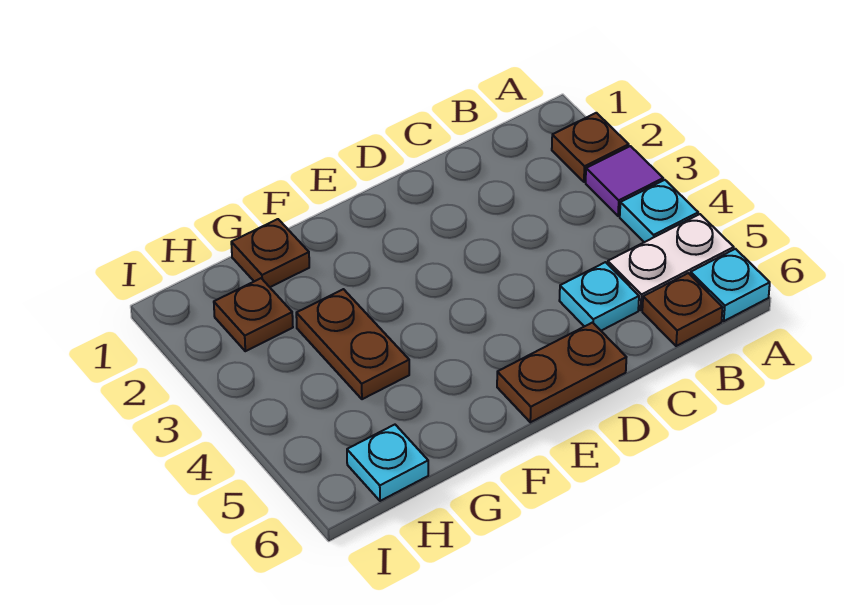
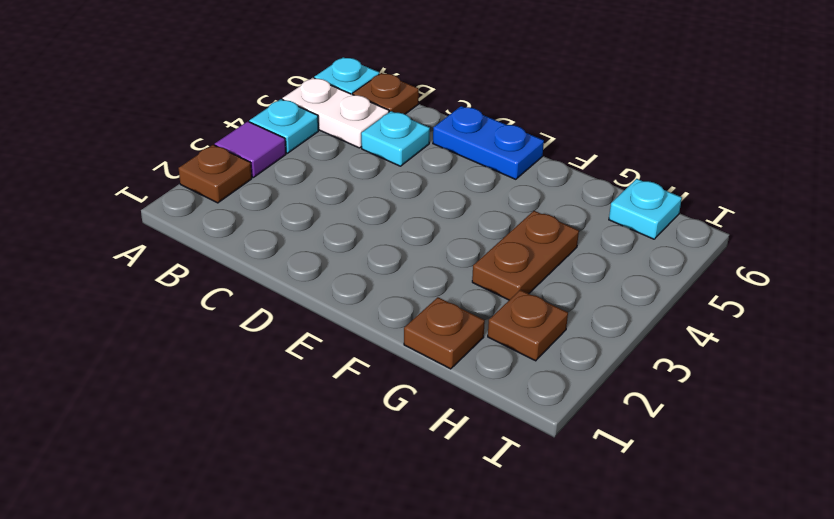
brown plate D6:E6 level 1 -> blue plate D6:E6 level 1

